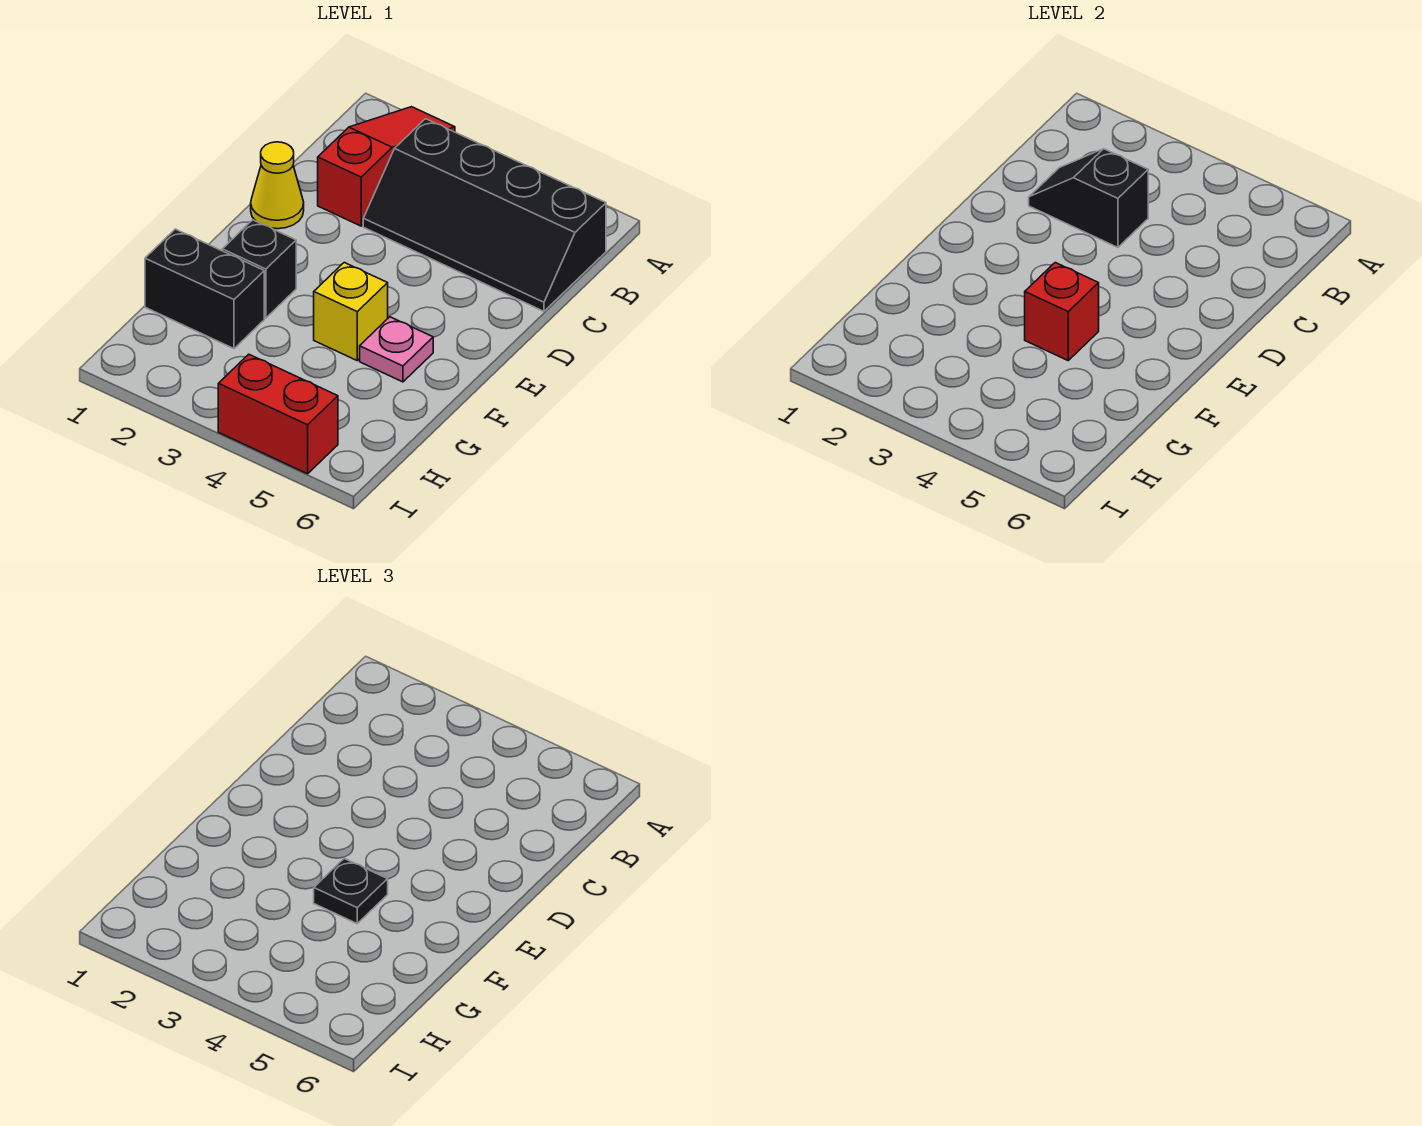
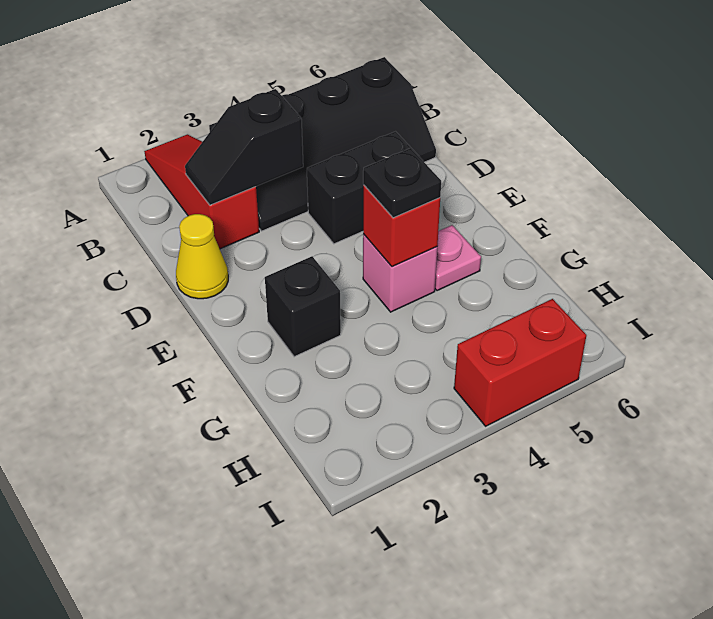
yellow brick F4 level 1 -> pink brick F4 level 1
black brick G1:G2 level 1 -> black brick D4:D5 level 1

